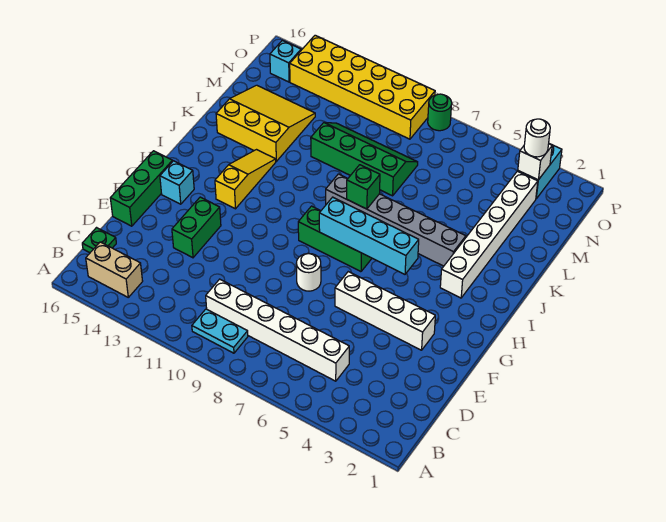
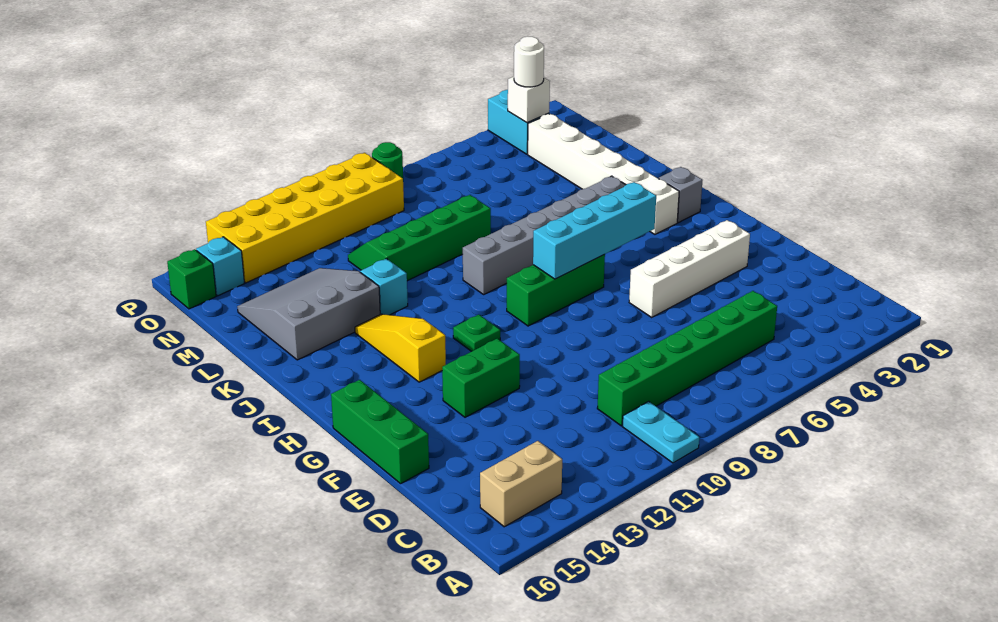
cyan plate B9:B10 level 1 -> cyan plate A10:B10 level 1
white brick C5:C10 level 1 -> green brick C5:C10 level 1
green plate C16 level 1 -> green plate H11 level 1
green brick E13:F13 level 1 -> green brick F12:F13 level 1
white round brick F8 level 1 -> none
cyan brick G15 level 1 -> cyan brick K12 level 1
none -> grey brick I2 level 1
green brick J8 level 2 -> green brick O16 level 1
yellow slope K13:M15 level 1 top K -> grey slope K13:M15 level 1 top K

